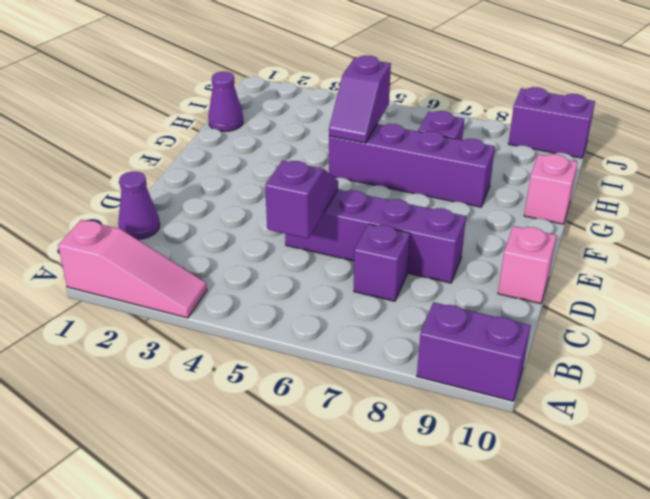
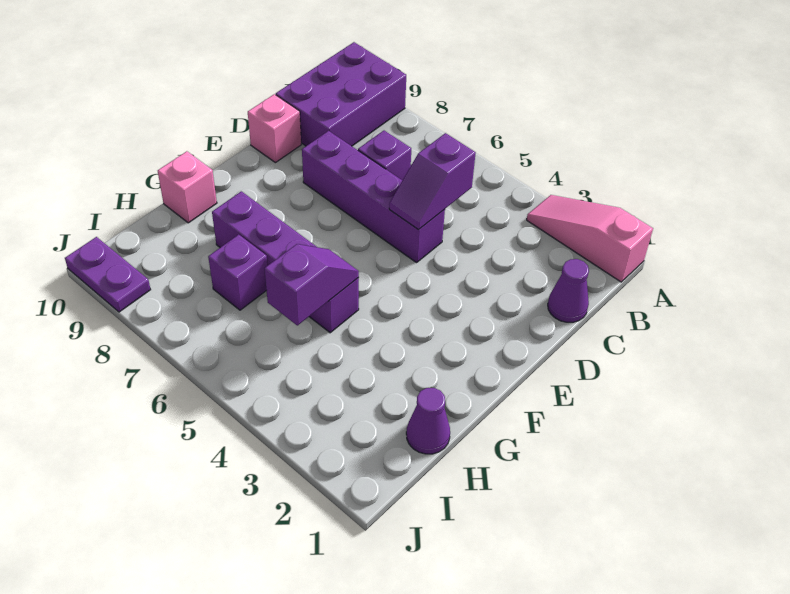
purple brick A9:A10 level 1 -> purple brick A9:C10 level 1
purple brick J9:J10 level 1 -> purple plate J9:J10 level 1

